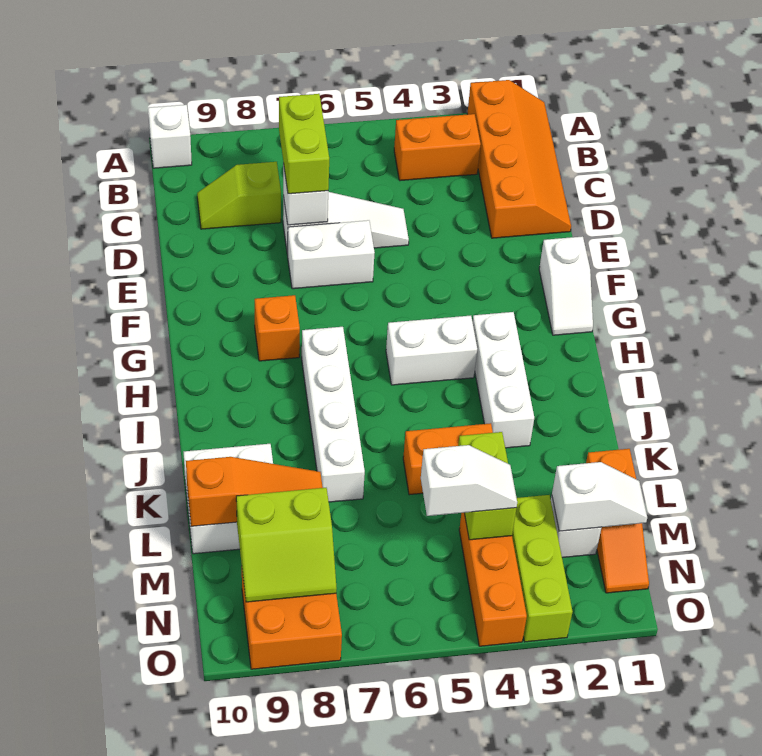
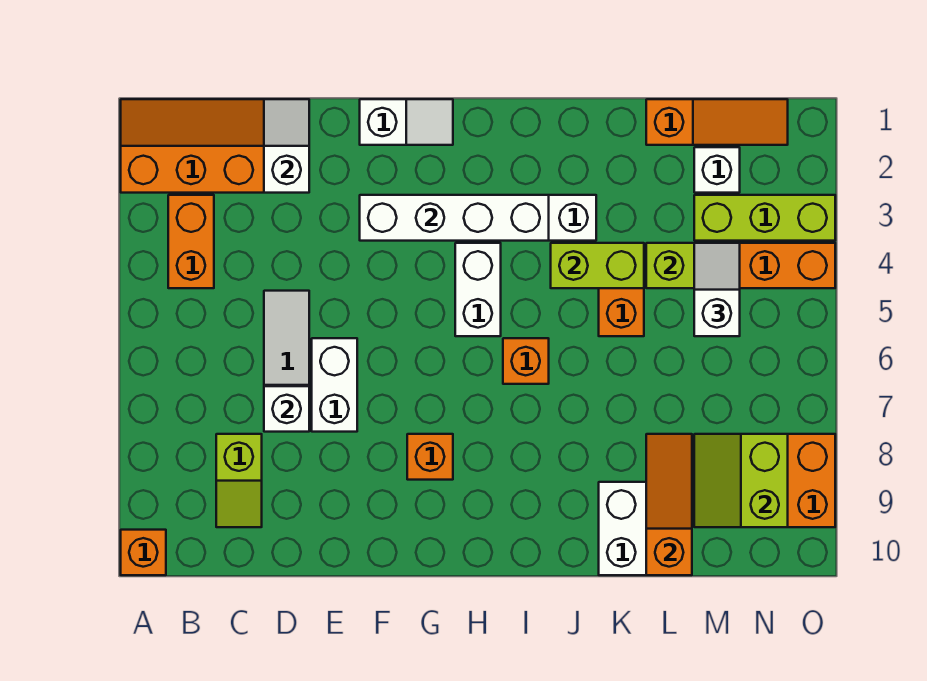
white brick A10 level 1 -> orange brick A10 level 1
lime brick C7:D7 level 3 -> lime brick J4:K4 level 2
white brick H7:K7 level 1 -> white brick F3:I3 level 2
none -> orange brick I6 level 1
white slope M1:M2 level 2 top 2 -> white slope D1:D2 level 2 top 2
lime slope M8:N9 level 2 top M -> lime slope M8:N9 level 2 top N

